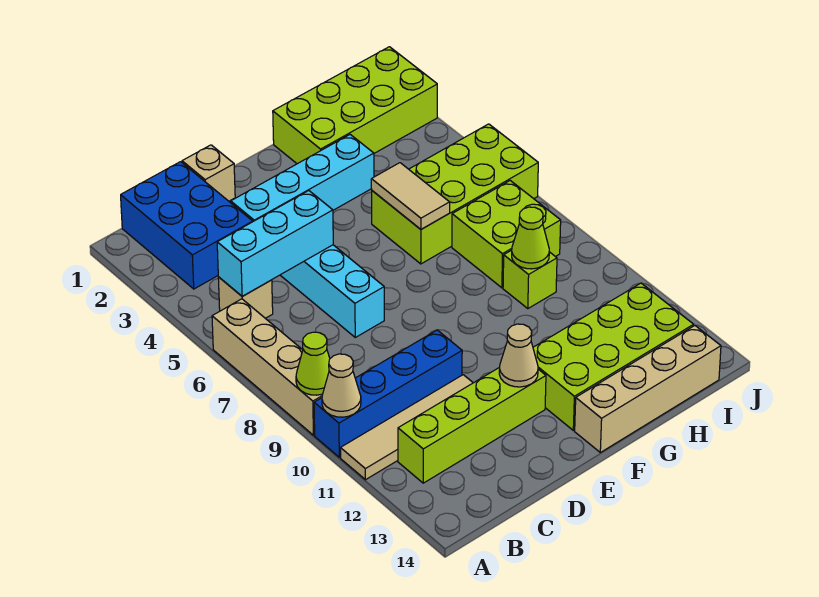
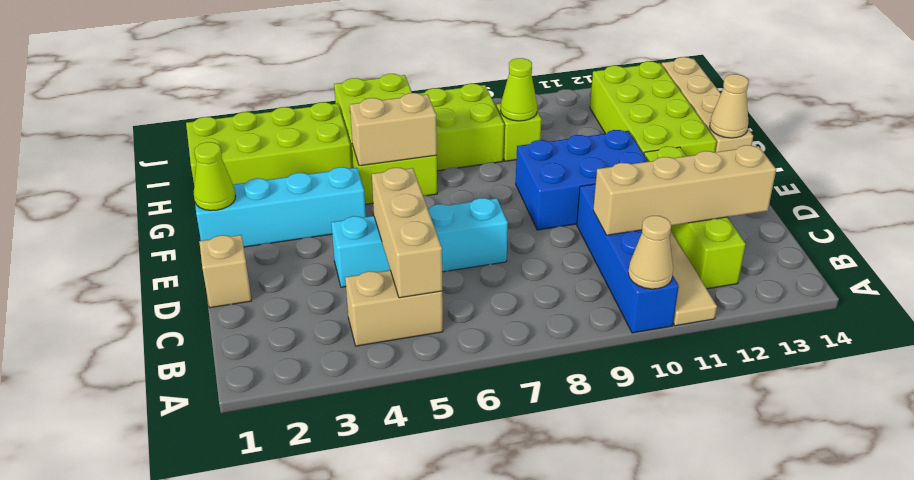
tan brick A6:A9 level 1 -> tan brick C10:C13 level 2
lime cone A9 level 2 -> lime cone F1 level 2
blue brick B1:C3 level 1 -> blue brick E9:F11 level 1
tan brick B5 level 1 -> tan brick B4:B5 level 1
cyan brick B5:D5 level 2 -> tan brick B5:D5 level 2
cyan brick D3:G3 level 1 -> cyan brick F1:F4 level 1
tan cone E12 level 2 -> tan cone F14 level 2
lime brick G1:J2 level 1 -> lime brick H1:I4 level 1
tan tile G5:G6 level 2 -> tan brick G5:G6 level 2

